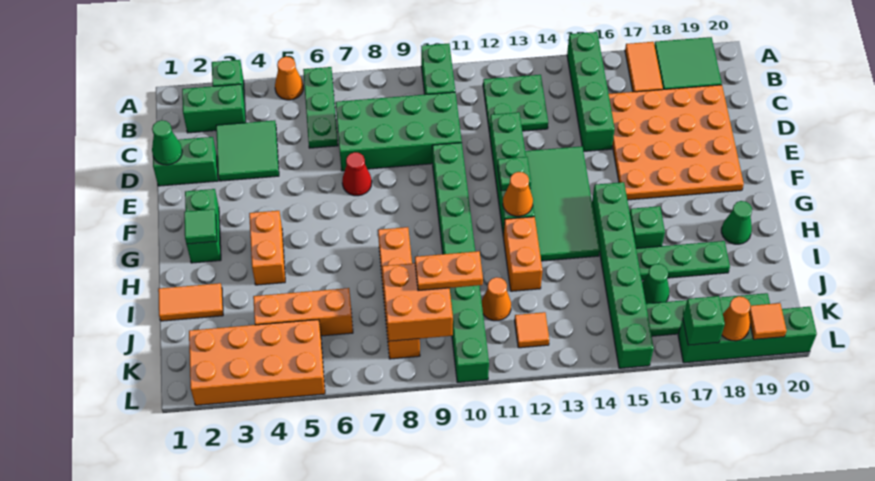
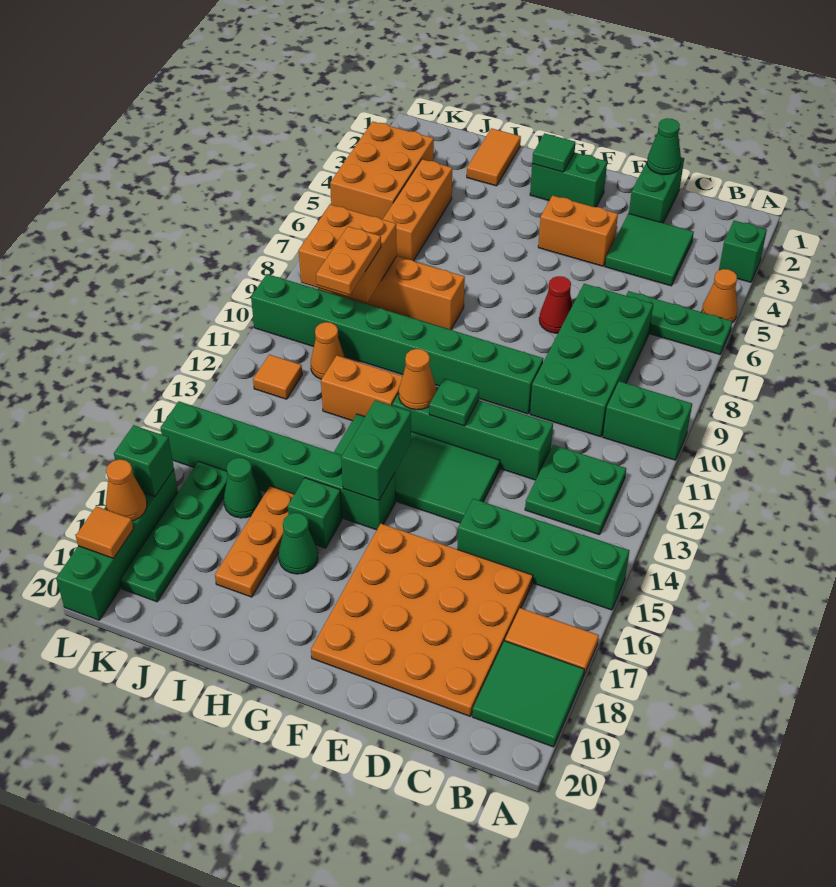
green brick B2:B3 level 1 -> green brick G14:G15 level 2
orange brick G4:H4 level 1 -> orange brick E4:F4 level 1
green cone H19 level 1 -> green cone H17 level 1
green plate I16:I18 level 1 -> orange plate I16:I18 level 1
orange brick K2:L5 level 1 -> orange brick K3:L5 level 1

